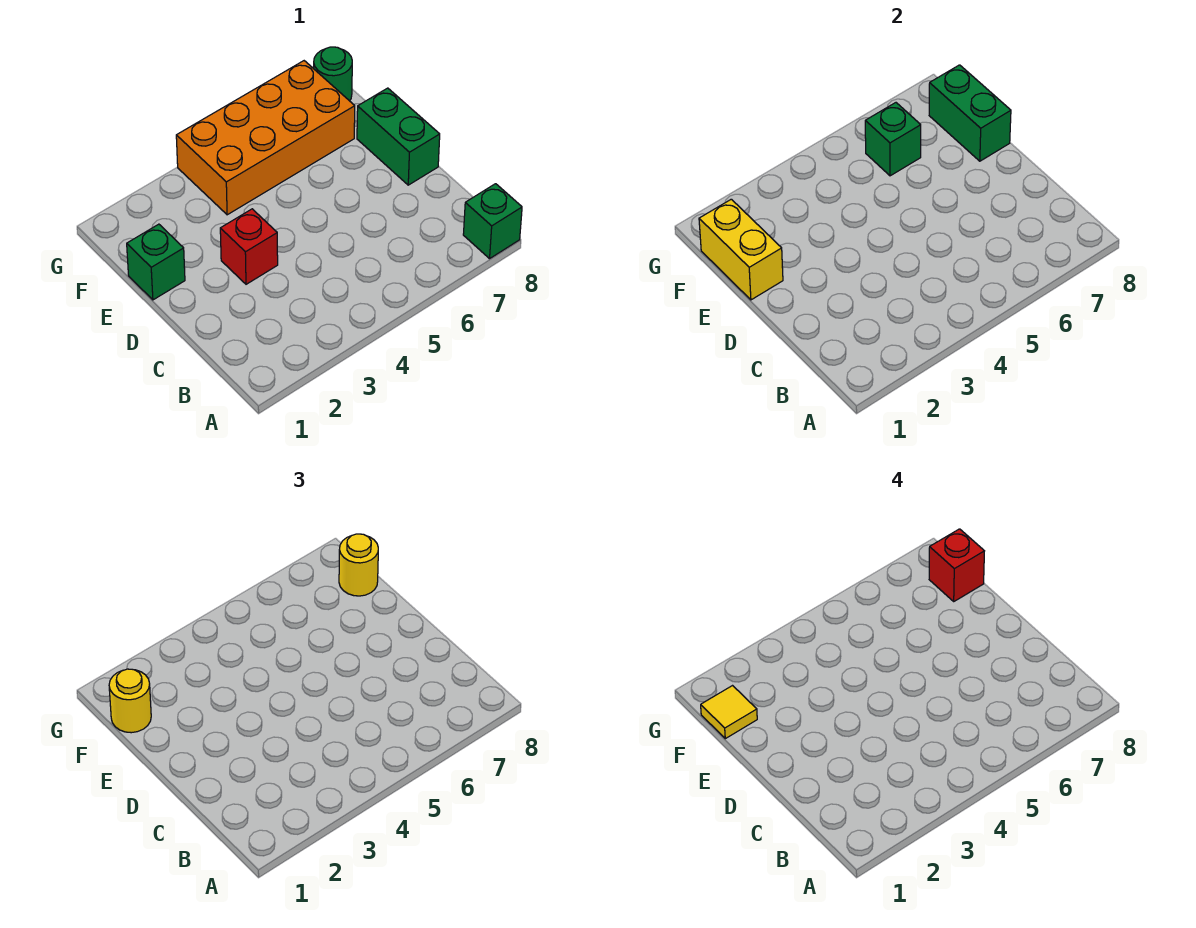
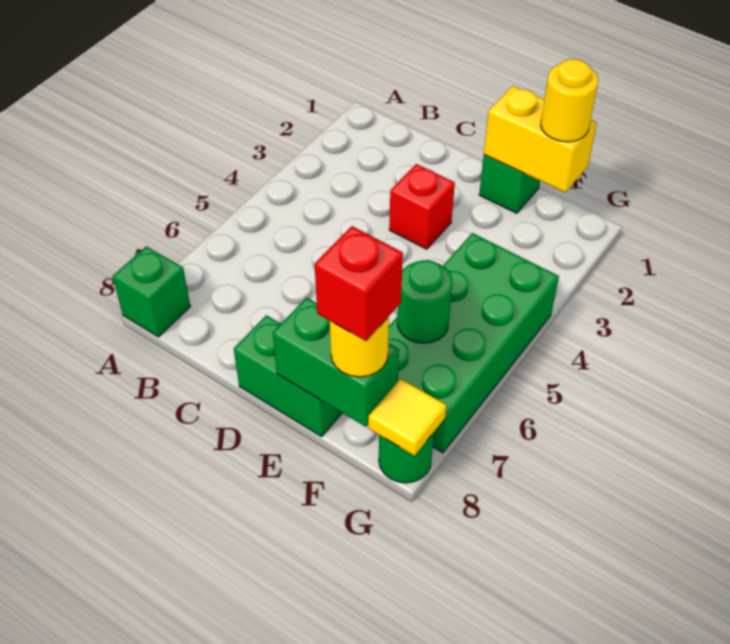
yellow tile F1 level 4 -> yellow tile G8 level 2
orange brick F4:G7 level 1 -> green brick F4:G7 level 1
green brick F6 level 2 -> green round brick F6 level 2

